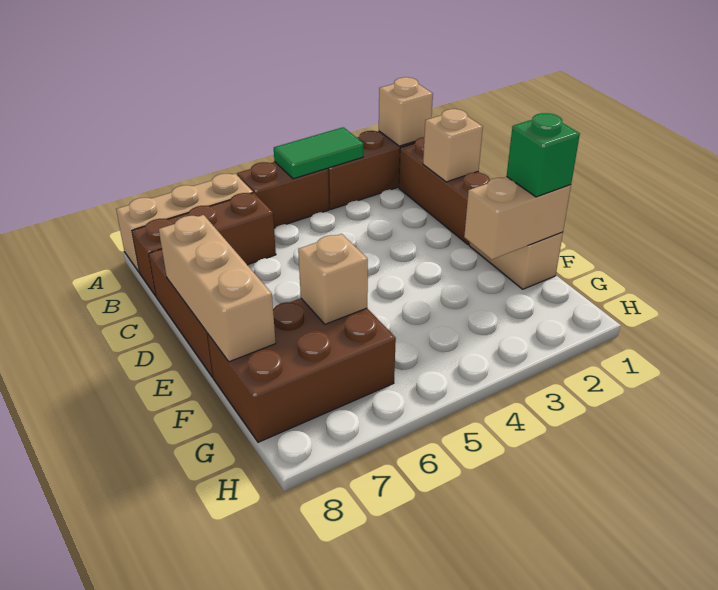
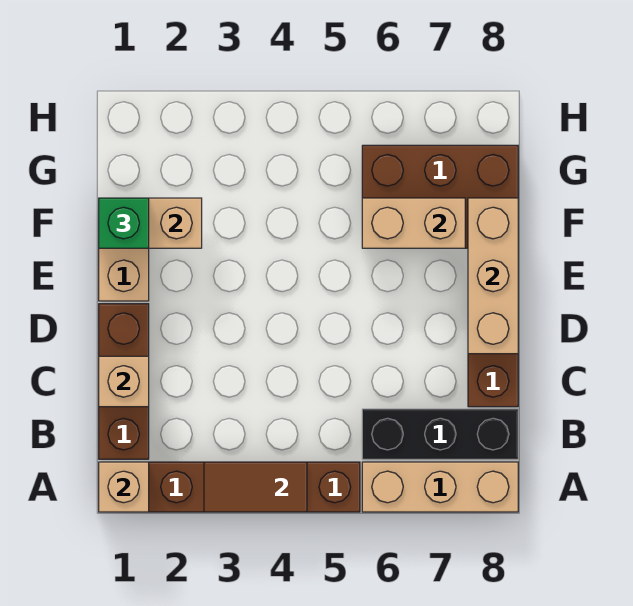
green tile A3:A4 level 2 -> brown tile A3:A4 level 2
brown brick B6:B8 level 1 -> black brick B6:B8 level 1
tan brick F6 level 2 -> tan brick F6:F7 level 2

